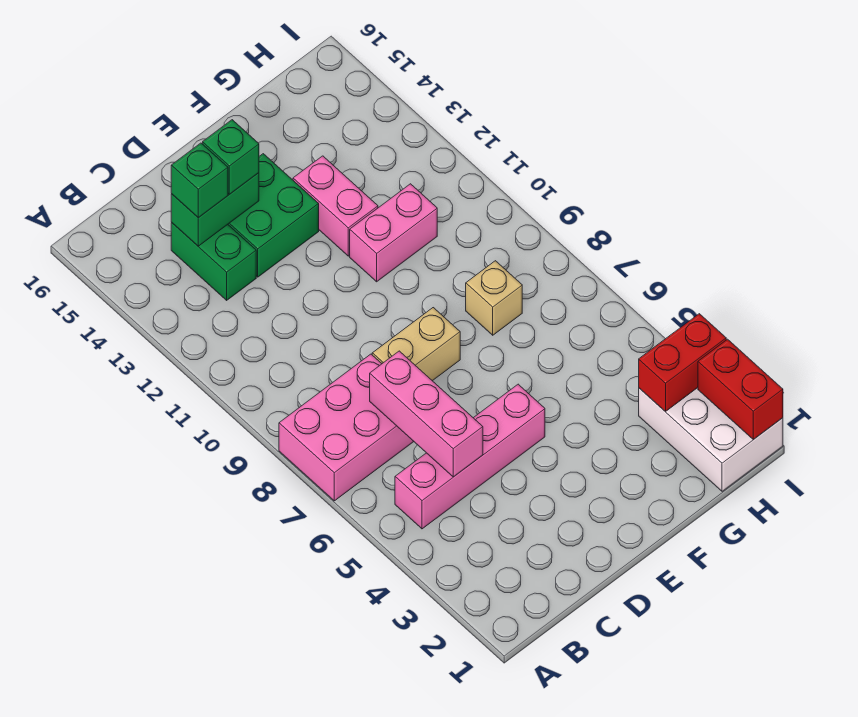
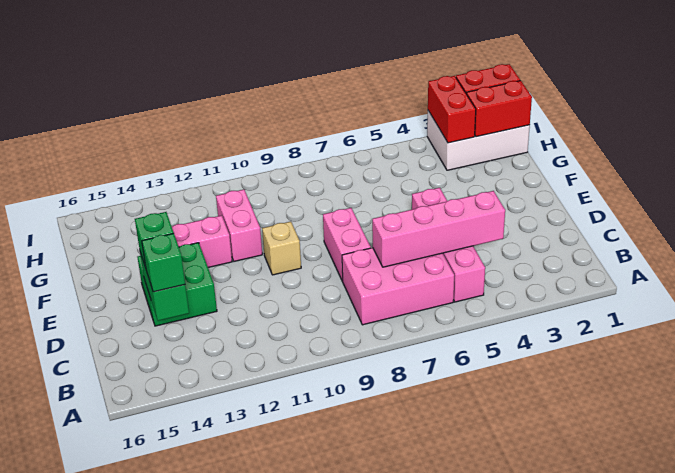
pink brick A7:C8 level 1 -> pink brick B6:C8 level 1
pink brick C5:C7 level 2 -> pink brick C4:C7 level 2
green brick C13:C14 level 1 -> none
tan brick D8:E8 level 1 -> pink brick D8:E8 level 1
tan brick G8 level 1 -> tan brick E10 level 1
none -> red brick H1:H2 level 2

